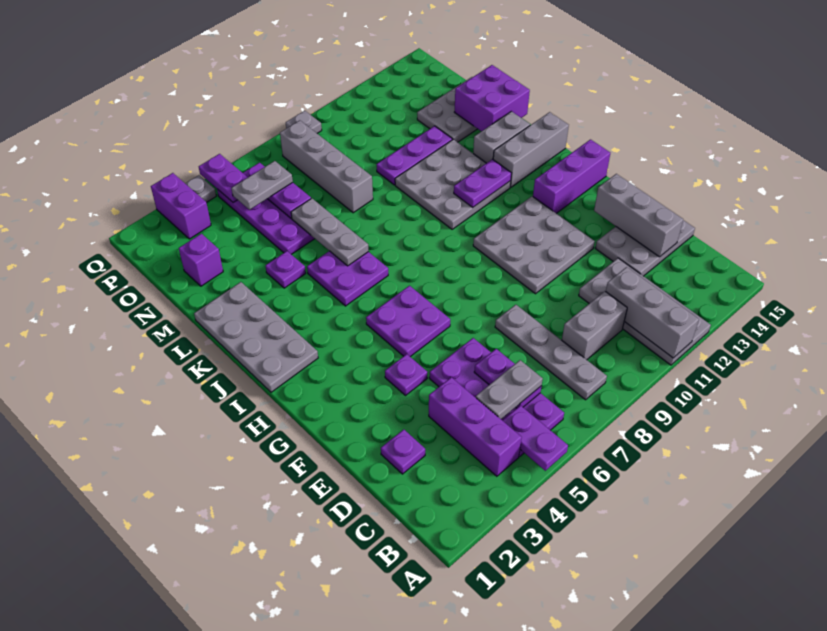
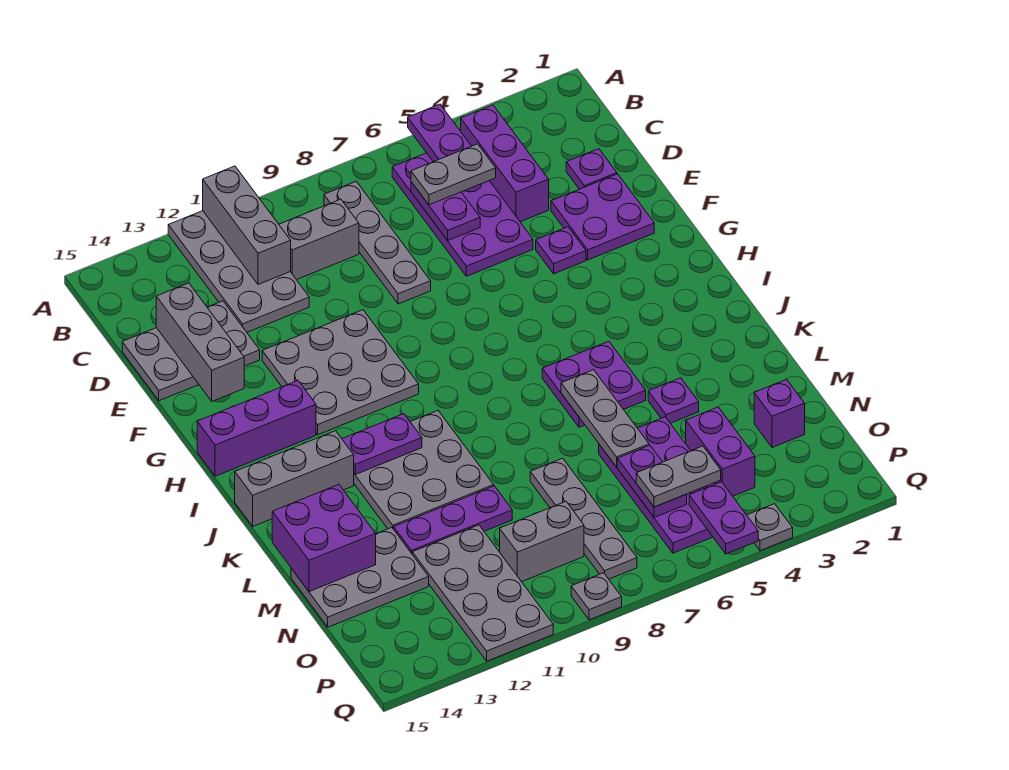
purple plate G5:H6 level 1 -> purple plate E2:F3 level 1
grey plate I1:L2 level 1 -> grey plate N11:Q12 level 1
grey brick K13:K14 level 1 -> grey brick O9:O10 level 1
grey brick M8:P8 level 1 -> grey plate M8:P8 level 1
purple brick P3:Q3 level 1 -> purple brick N4:O4 level 1

